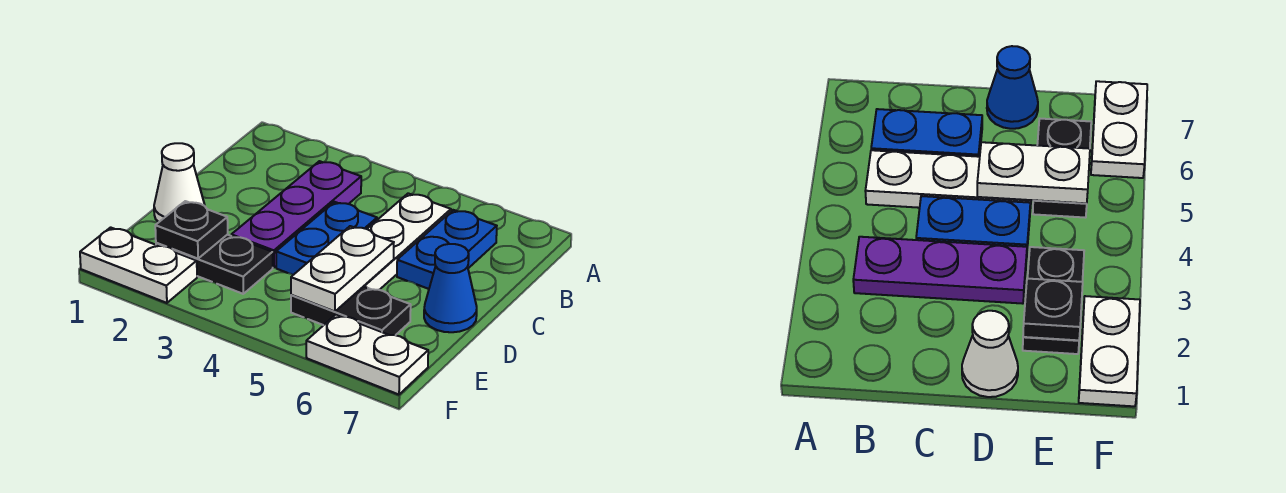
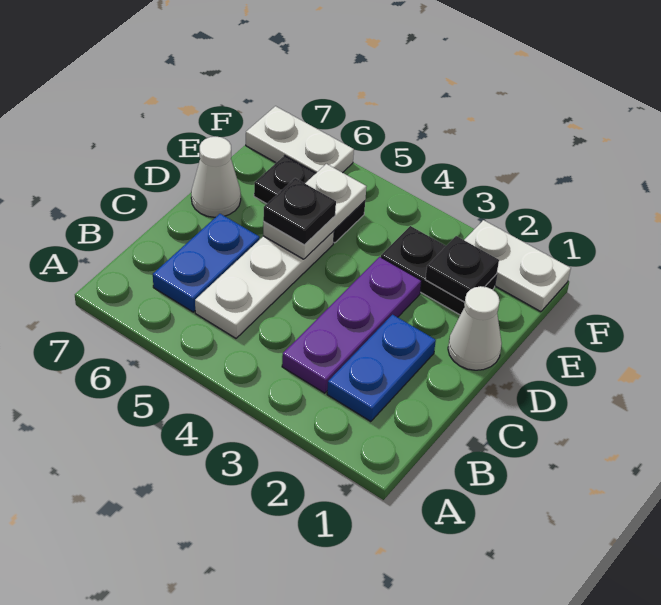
blue plate C4:D4 level 1 -> blue plate B2:C2 level 1
none -> black plate D5 level 3
blue cone D7 level 1 -> white cone D7 level 1

